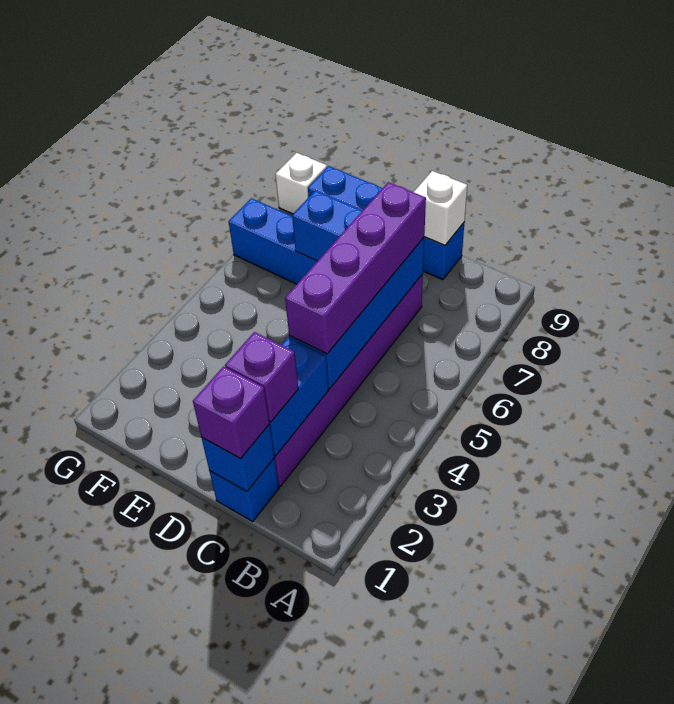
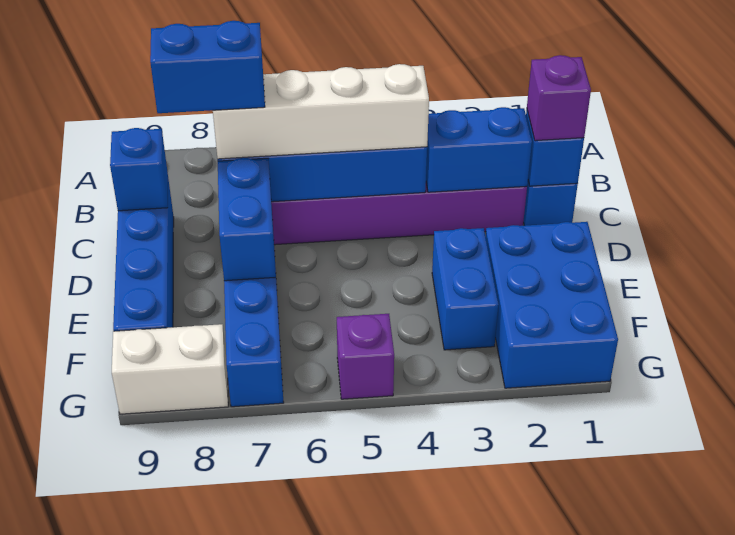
purple brick C2 level 3 -> purple brick G5 level 1
purple brick C4:C7 level 3 -> white brick C4:C7 level 3
none -> blue brick C7:C8 level 4
white brick C9 level 2 -> blue brick C9 level 2
none -> blue brick E1:G2 level 1
none -> blue brick E3:F3 level 1
white brick G9 level 1 -> white brick G8:G9 level 1

